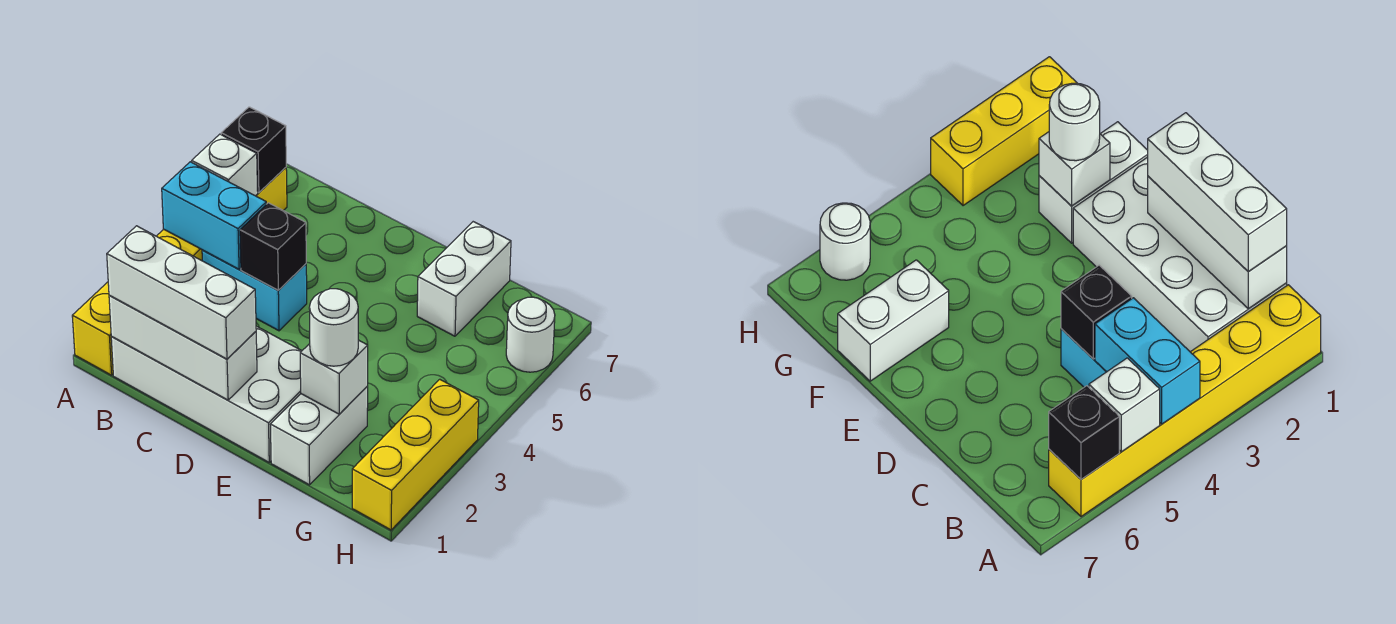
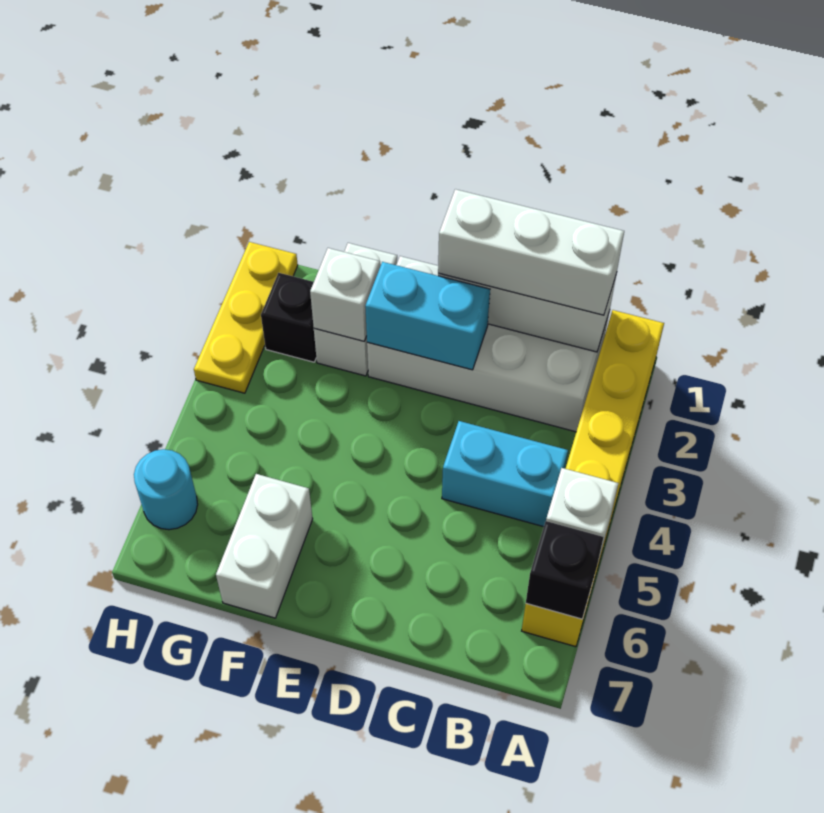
cyan brick A4:B4 level 2 -> cyan brick D2:E2 level 2
black brick C4 level 2 -> black brick G2 level 1
white round brick F2 level 3 -> none
yellow brick H1:H3 level 1 -> yellow plate H1:H3 level 1
white round brick H6 level 1 -> cyan round brick H6 level 1

